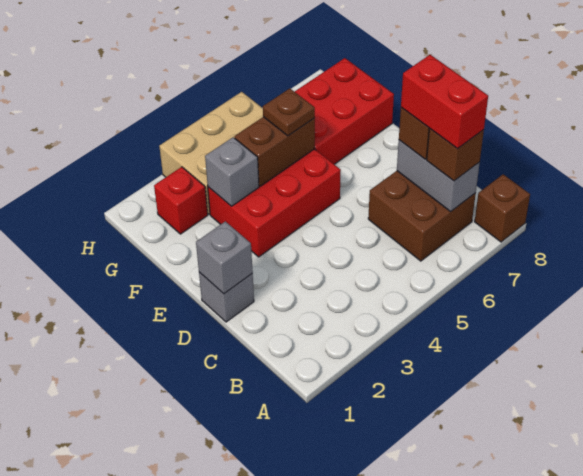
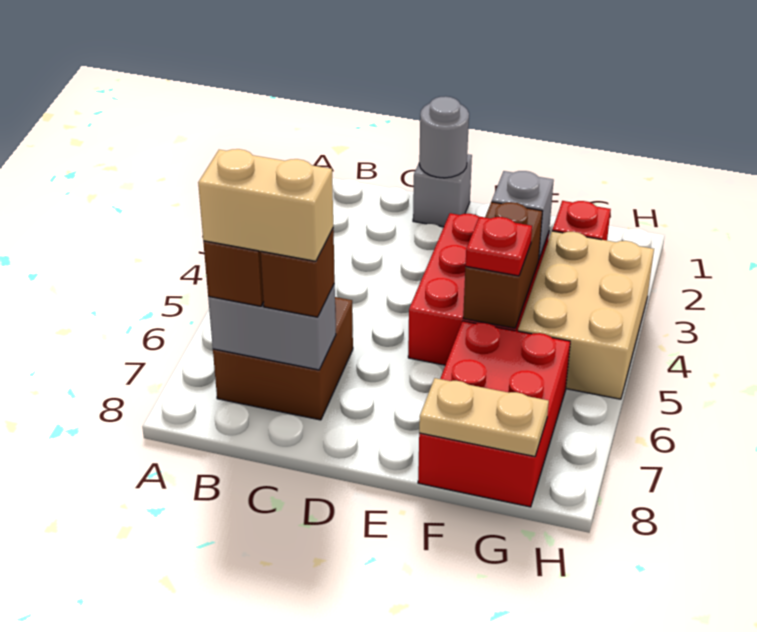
brown brick A8 level 1 -> none
red brick B7:C7 level 4 -> tan brick B7:C7 level 4
grey brick D1 level 2 -> grey round brick D1 level 2
brown plate F5 level 3 -> red plate F5 level 3
none -> tan plate F8:G8 level 2

